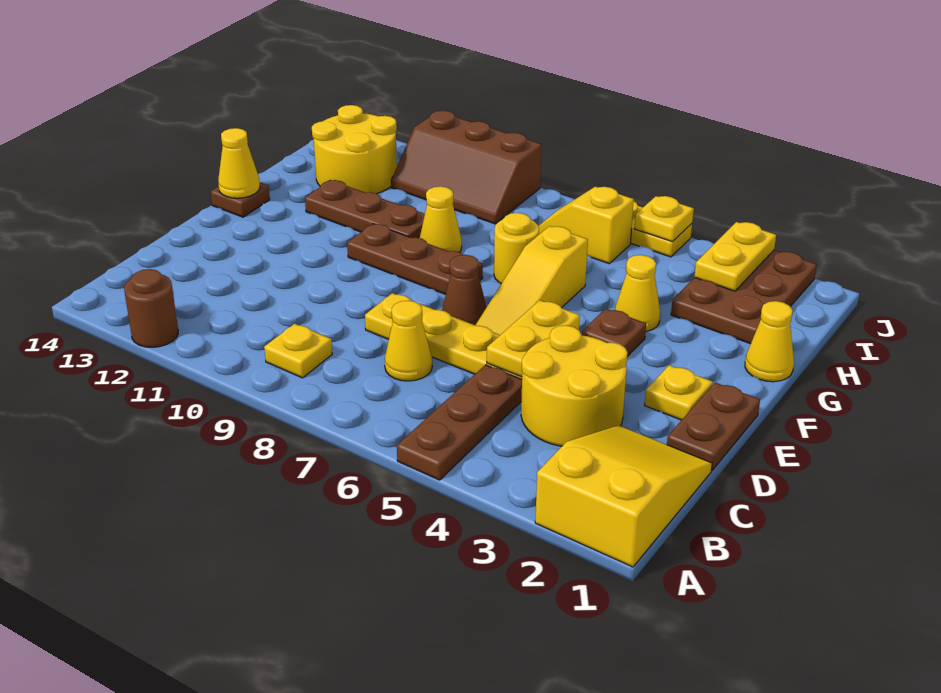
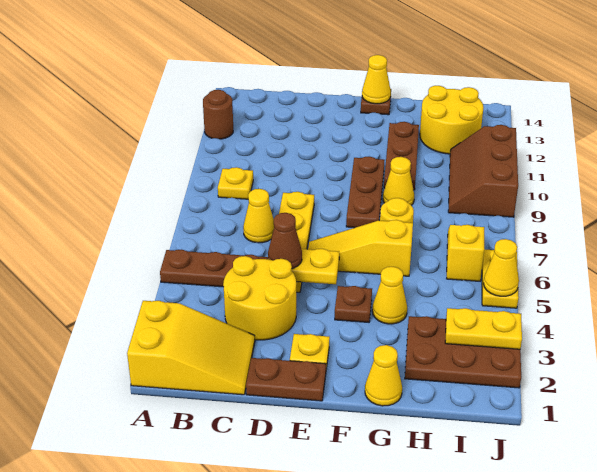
brown cone E7 level 1 -> brown cone D5 level 3
yellow plate J5 level 2 -> yellow cone J5 level 2

